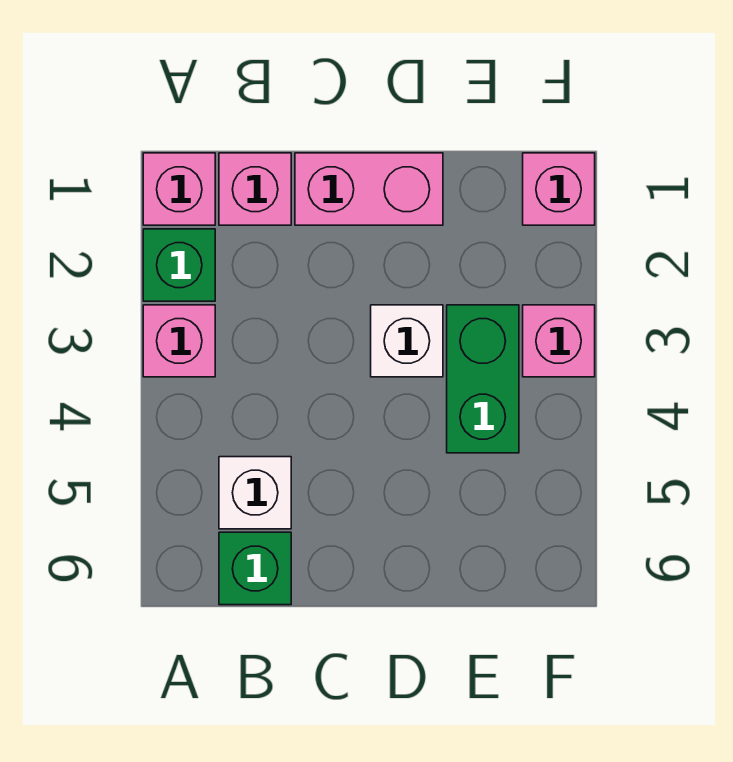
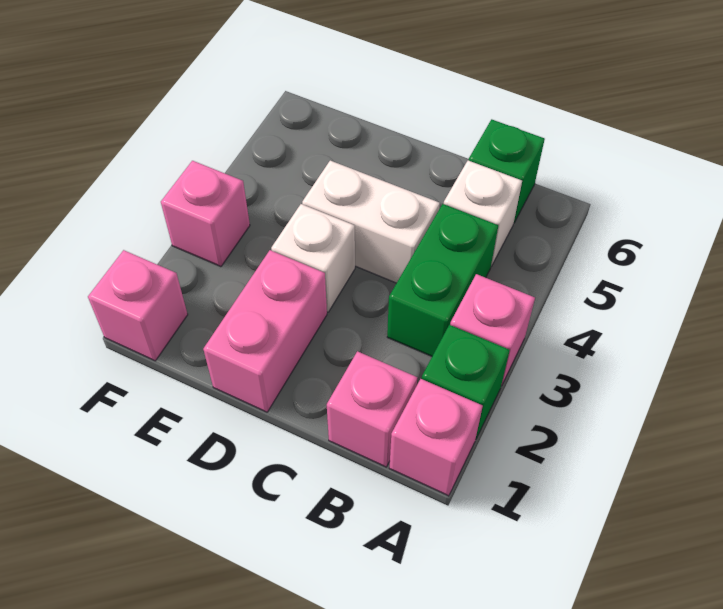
pink brick C1:D1 level 1 -> pink brick D1:D2 level 1
none -> white brick C4:D4 level 1
green brick E3:E4 level 1 -> green brick B3:B4 level 1

